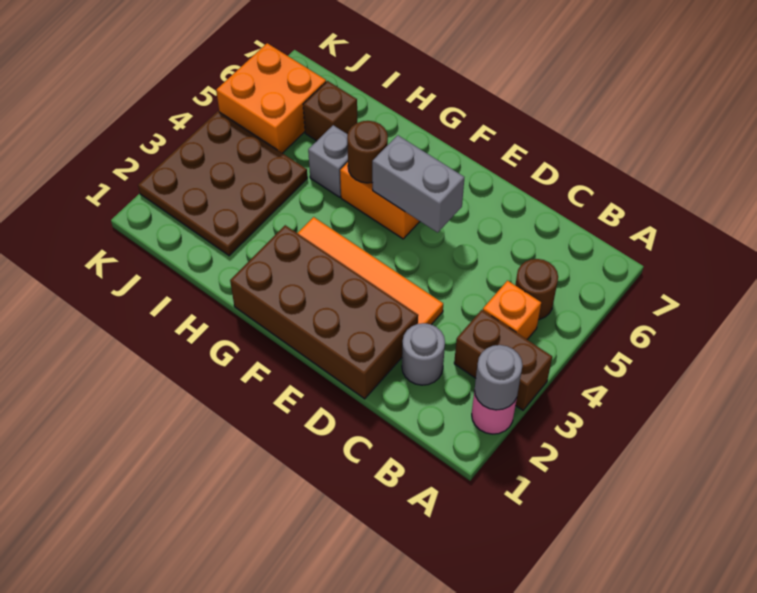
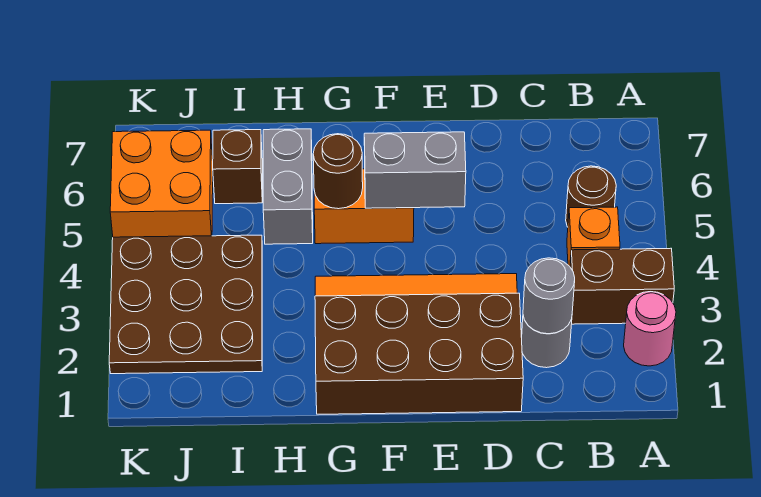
grey round brick A2 level 2 -> grey round brick C2 level 2
grey brick H5 level 1 -> grey brick H5:H6 level 1

